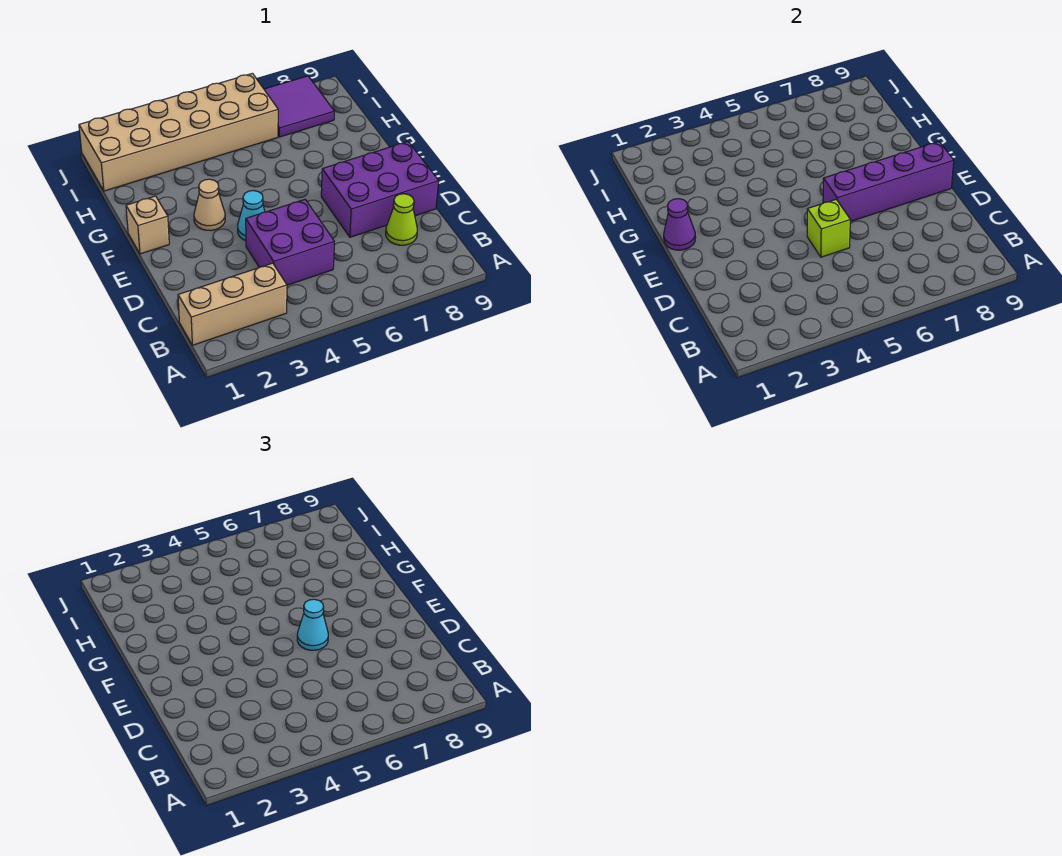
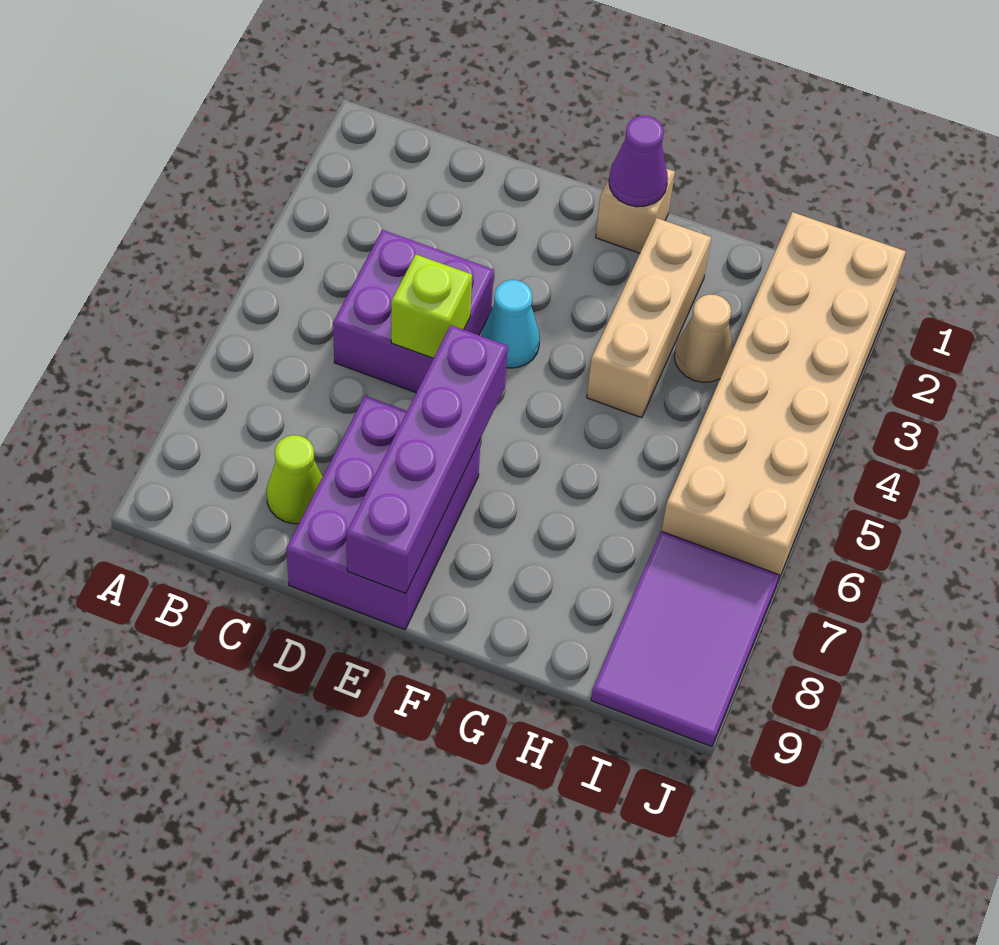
tan brick B1:B3 level 1 -> tan brick G2:G4 level 1
cyan cone E6 level 3 -> none
tan cone F3 level 1 -> tan cone H3 level 1
purple tile I7:J8 level 1 -> purple tile I7:J9 level 1

